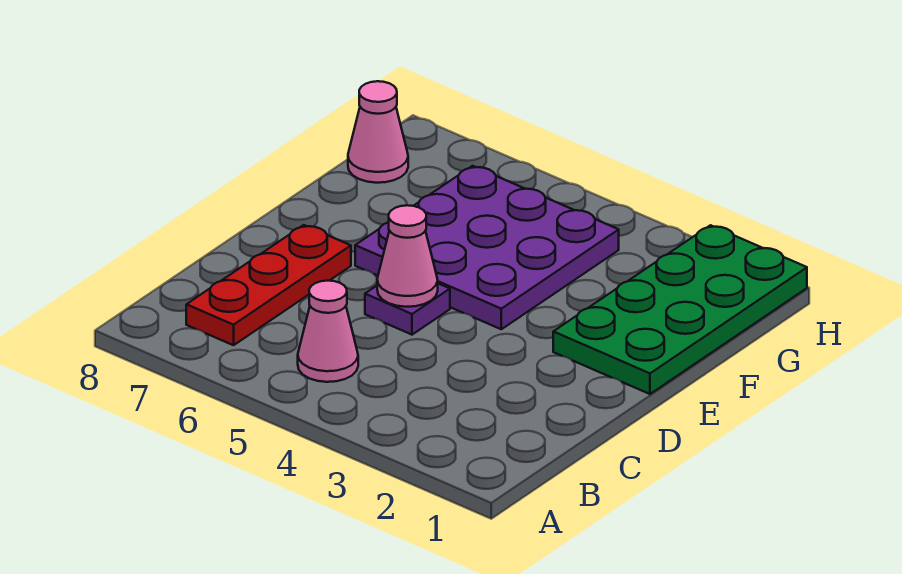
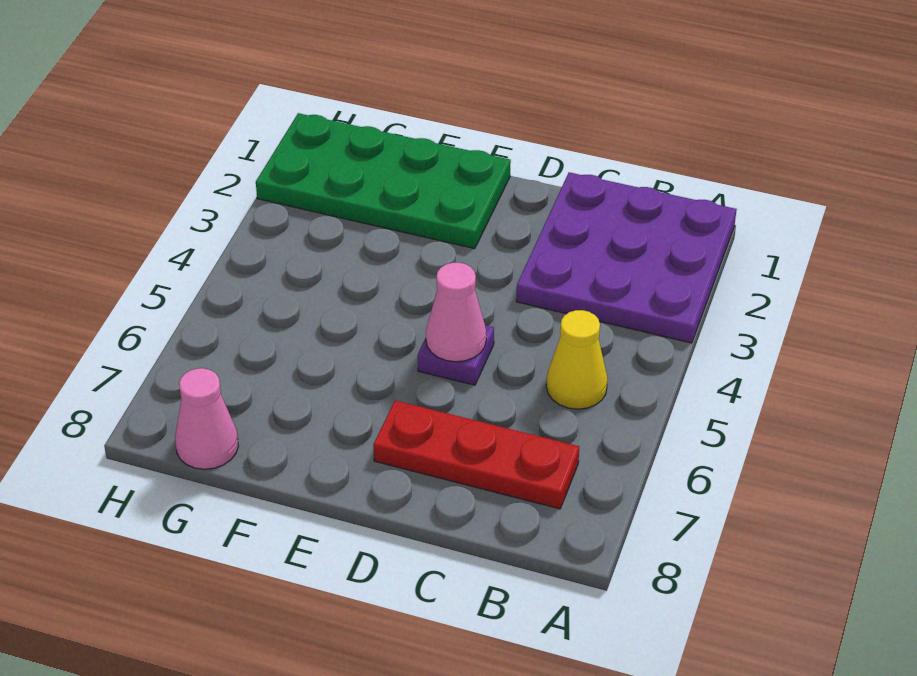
pink cone B5 level 1 -> yellow cone B5 level 1
purple plate E4:G6 level 1 -> purple plate A1:C3 level 1

